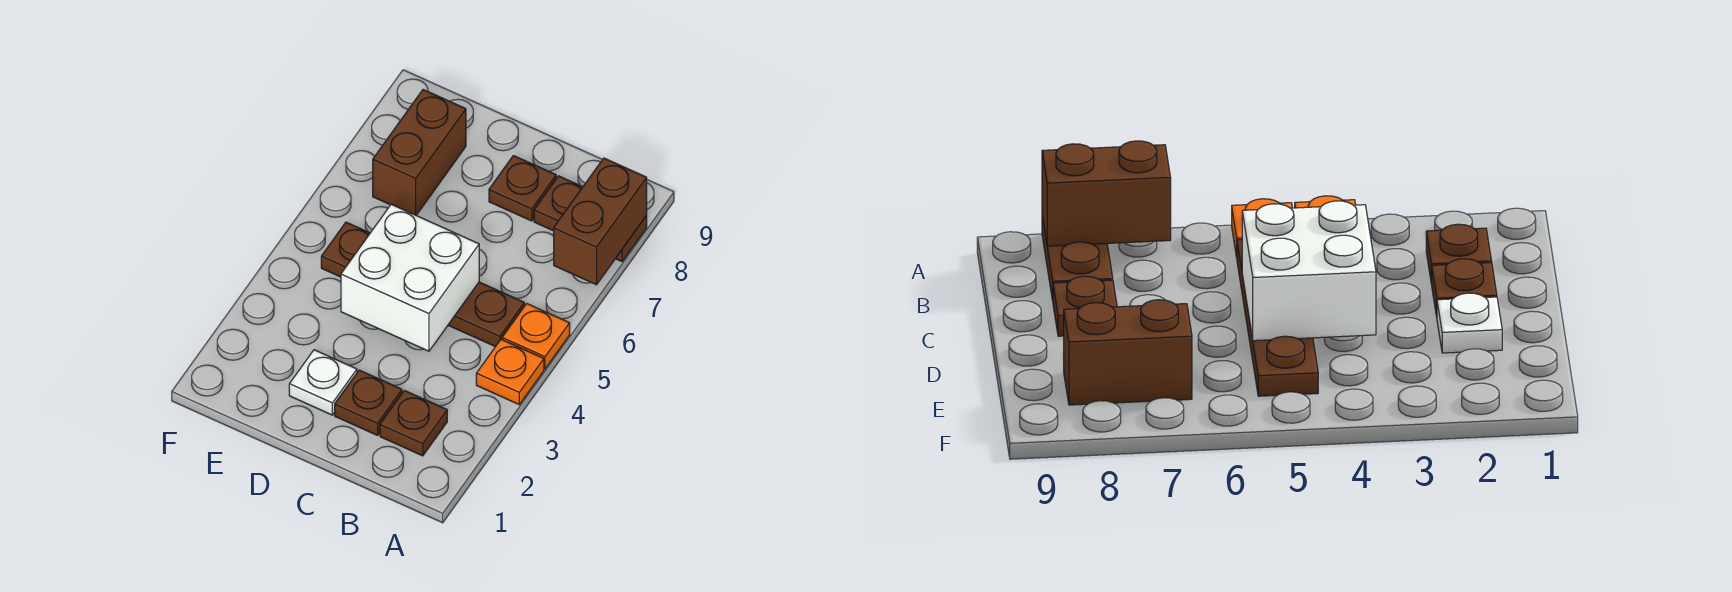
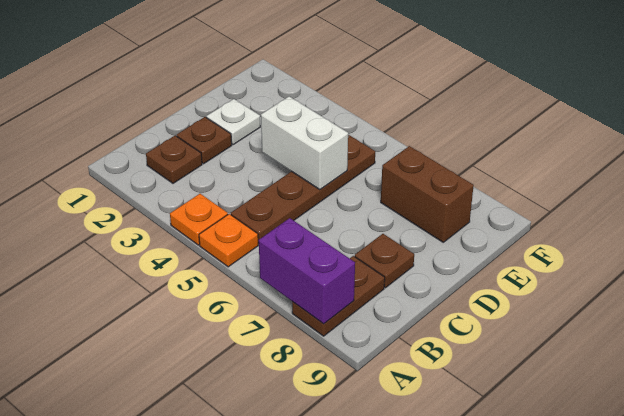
brown brick A7:A8 level 2 -> purple brick A7:A8 level 2
white brick C4:D5 level 2 -> white brick D4:D5 level 2

